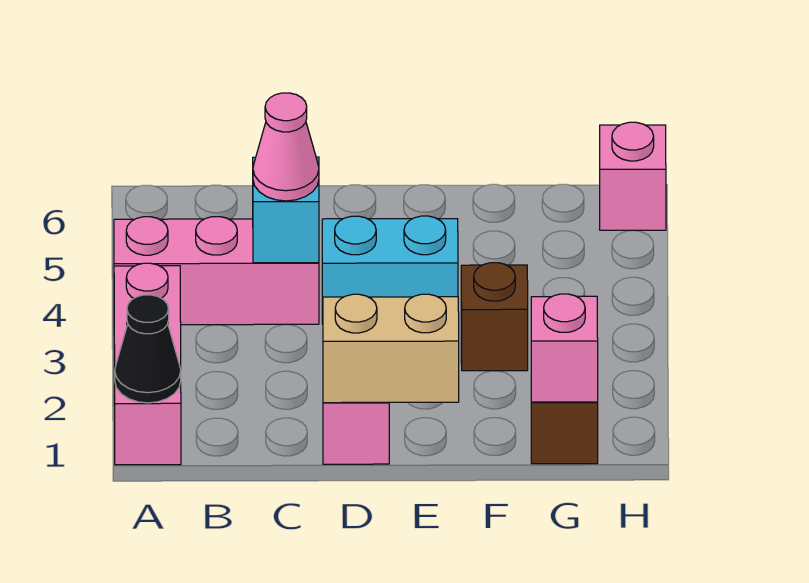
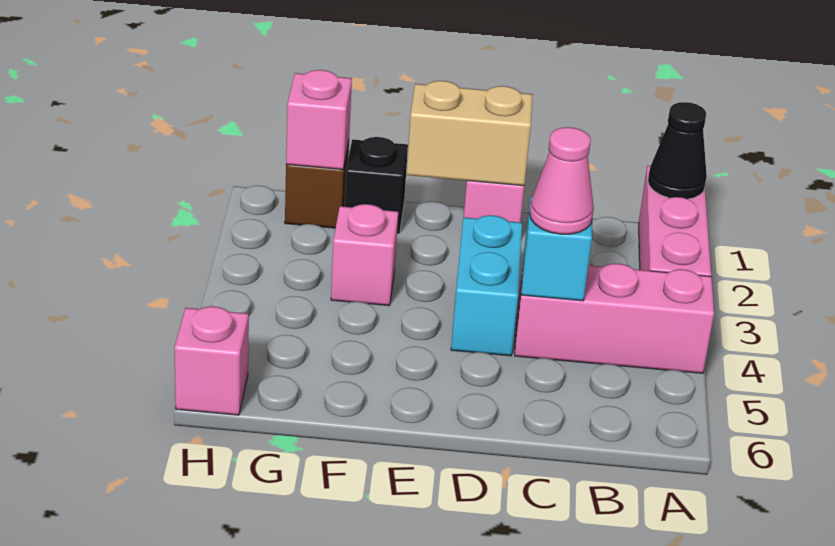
cyan brick D4:E4 level 1 -> cyan brick D3:D4 level 1
none -> black brick F1 level 1
brown brick F3 level 1 -> pink brick F3 level 1

